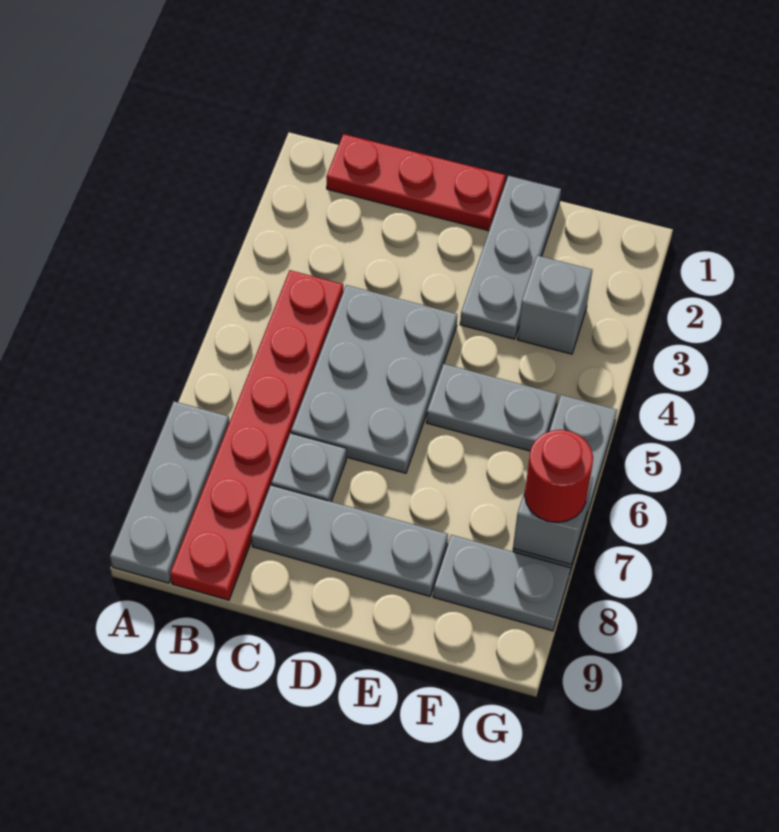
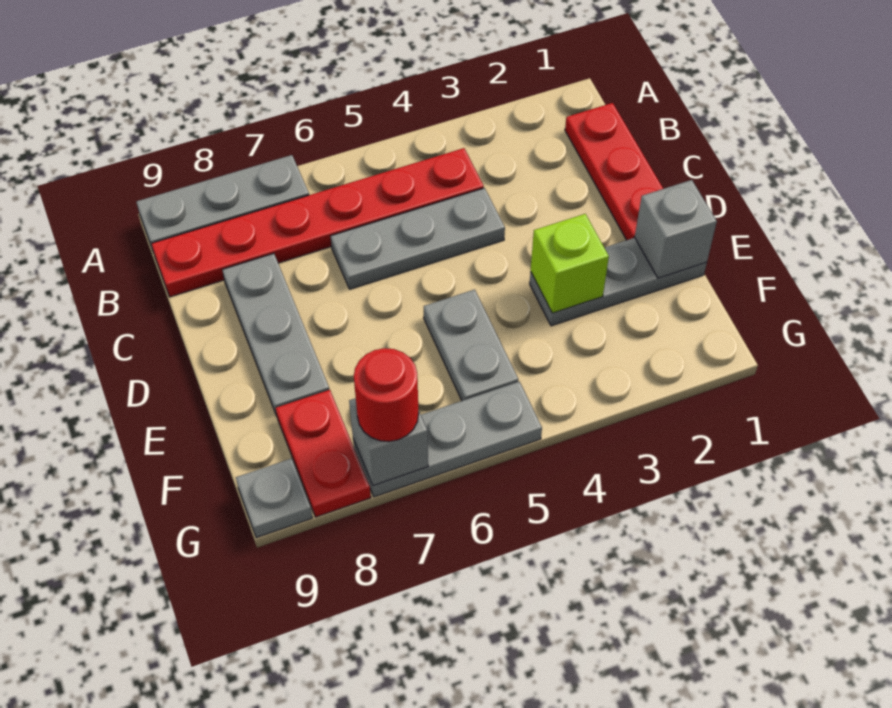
grey plate C4:D6 level 1 -> grey plate C4:C6 level 1
grey plate C7 level 1 -> grey plate G9 level 1
none -> lime brick E3 level 2
grey brick F3 level 1 -> grey brick E1 level 2
grey plate F8:G8 level 1 -> red plate F8:G8 level 1

